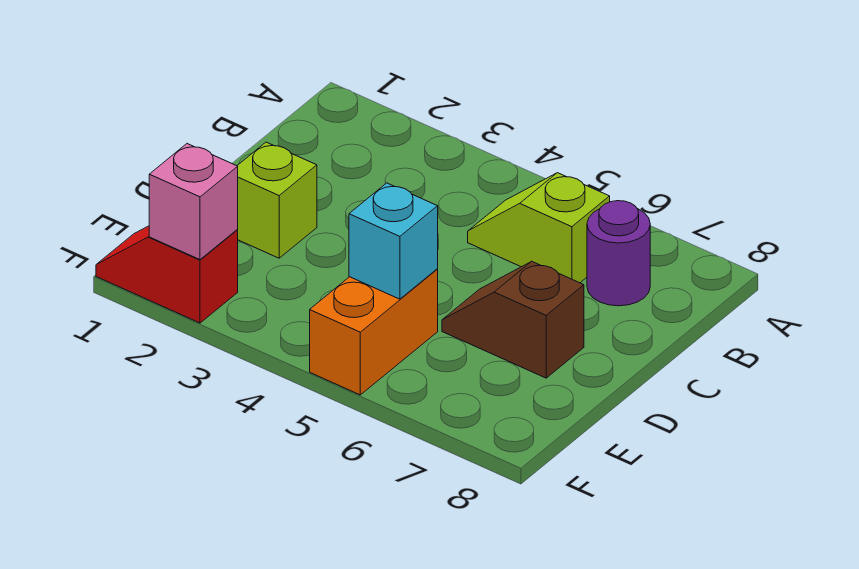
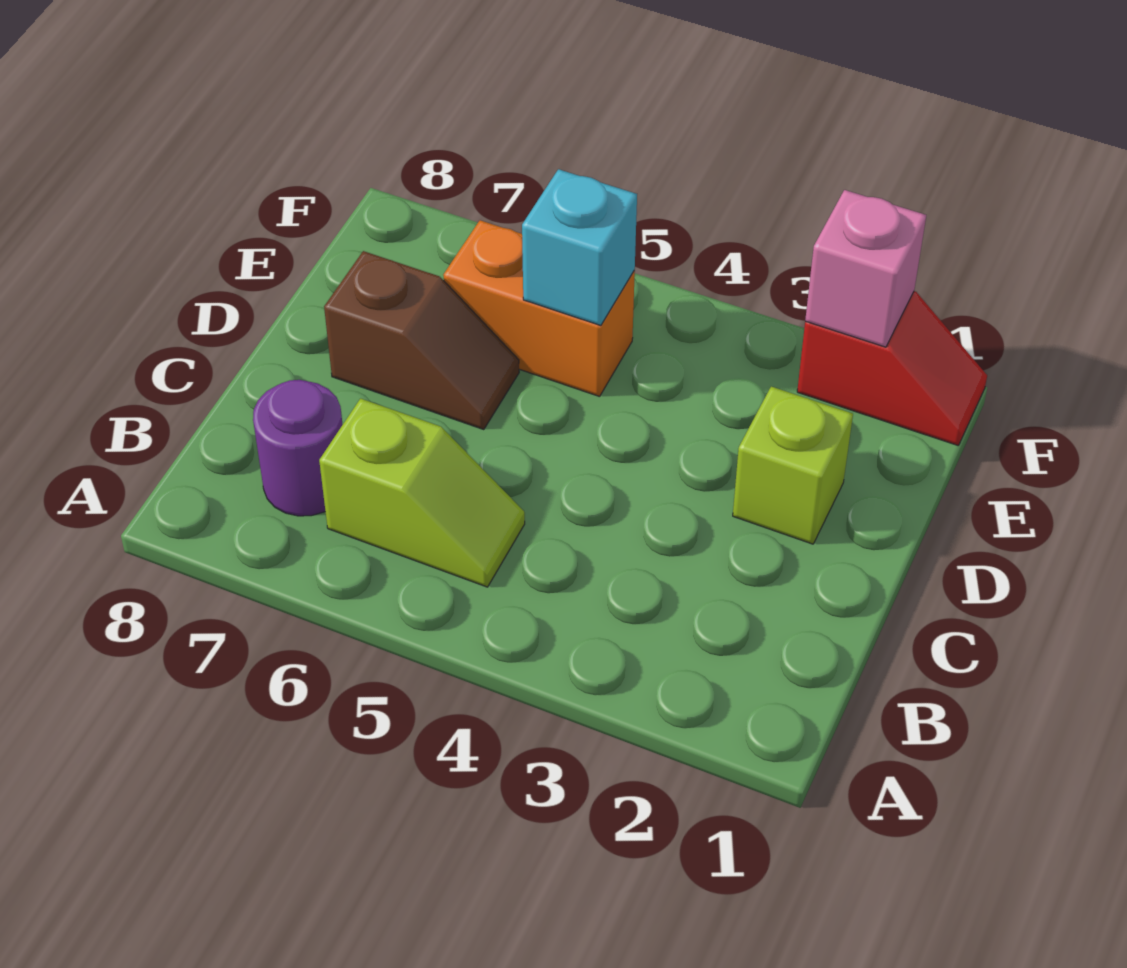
orange brick E5:F5 level 1 -> orange brick E5:E6 level 1

